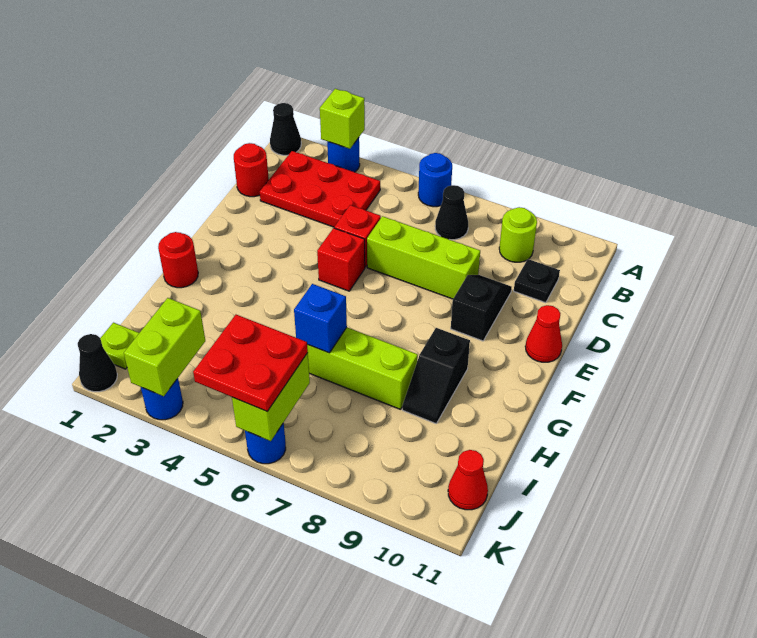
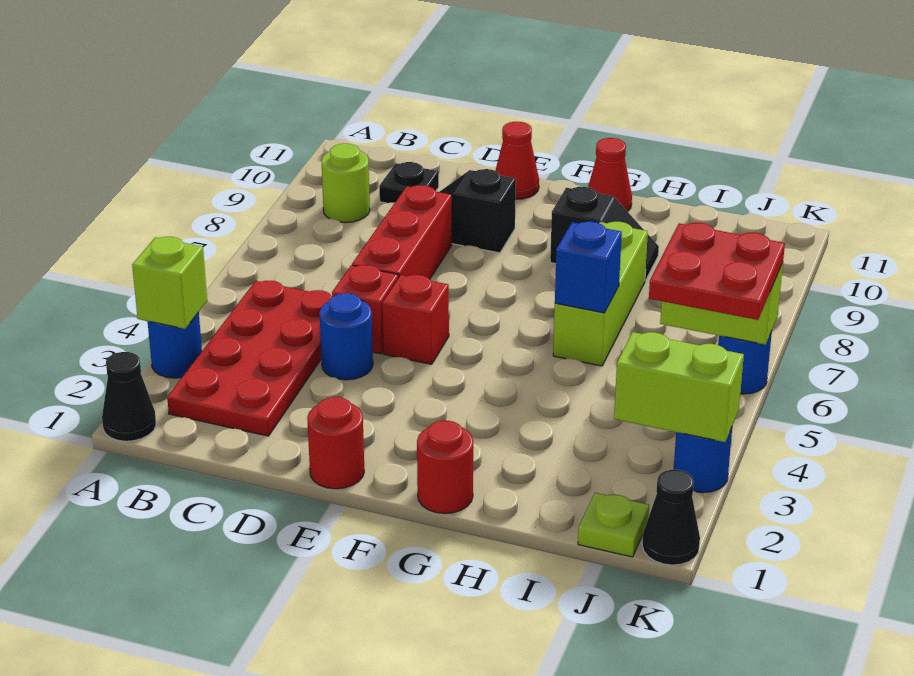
blue round brick A6 level 1 -> blue round brick D4 level 1
red plate B2:C4 level 1 -> red plate B2:C5 level 1
black cone B7 level 1 -> none
red round brick C1 level 1 -> red round brick E1 level 1
lime brick D6:D8 level 1 -> red brick D6:D8 level 1
red cone J11 level 1 -> red cone G11 level 1

